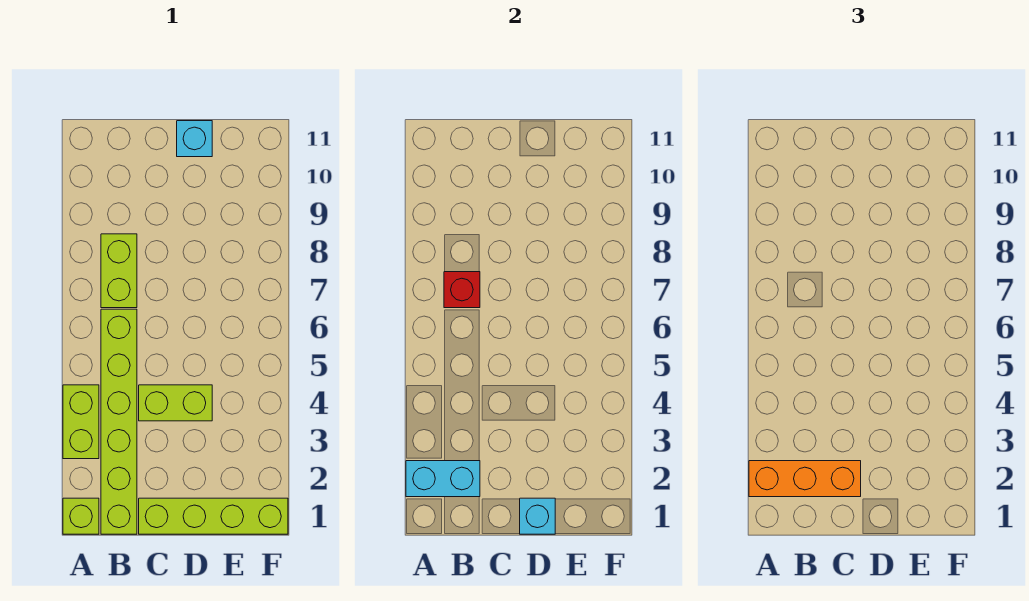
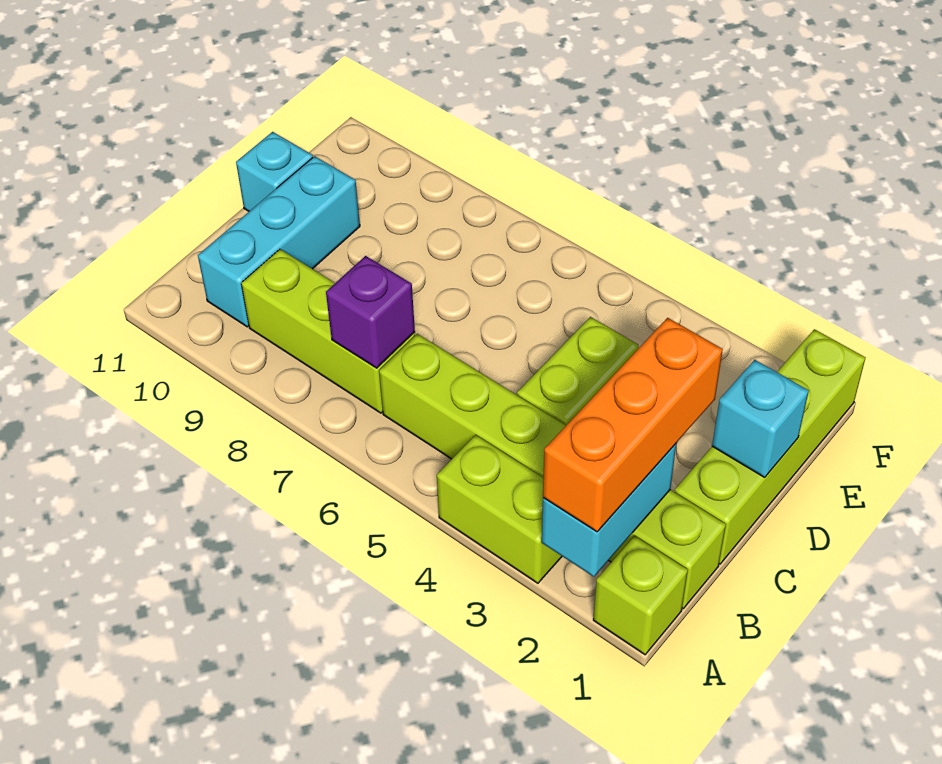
lime brick B7:B8 level 1 -> lime brick B7:B9 level 1
red brick B7 level 2 -> purple brick B7 level 2
none -> cyan brick B10:D10 level 1

